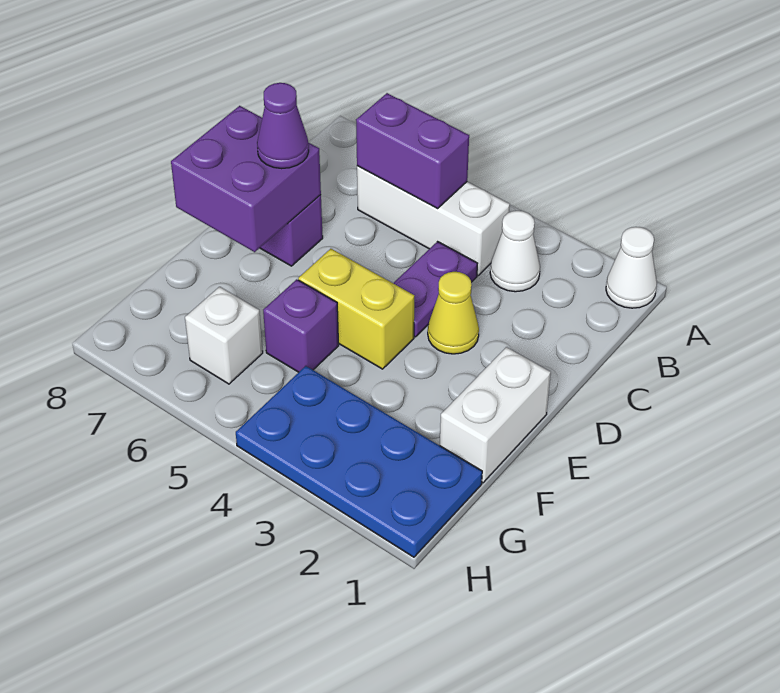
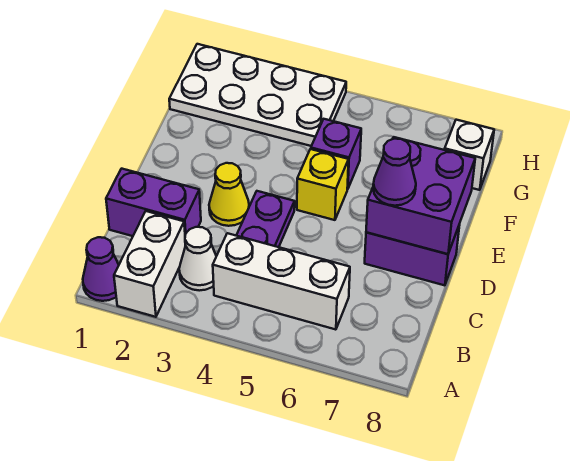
white cone A1 level 1 -> purple cone A1 level 1
purple brick B5:B6 level 2 -> purple brick C1:C2 level 1
white brick E1:F1 level 1 -> white brick A2:B2 level 1
yellow brick E4:E5 level 1 -> yellow brick E5 level 1
blue plate G1:H4 level 1 -> white plate G1:H4 level 1
white brick G6 level 1 -> white brick G8 level 1

